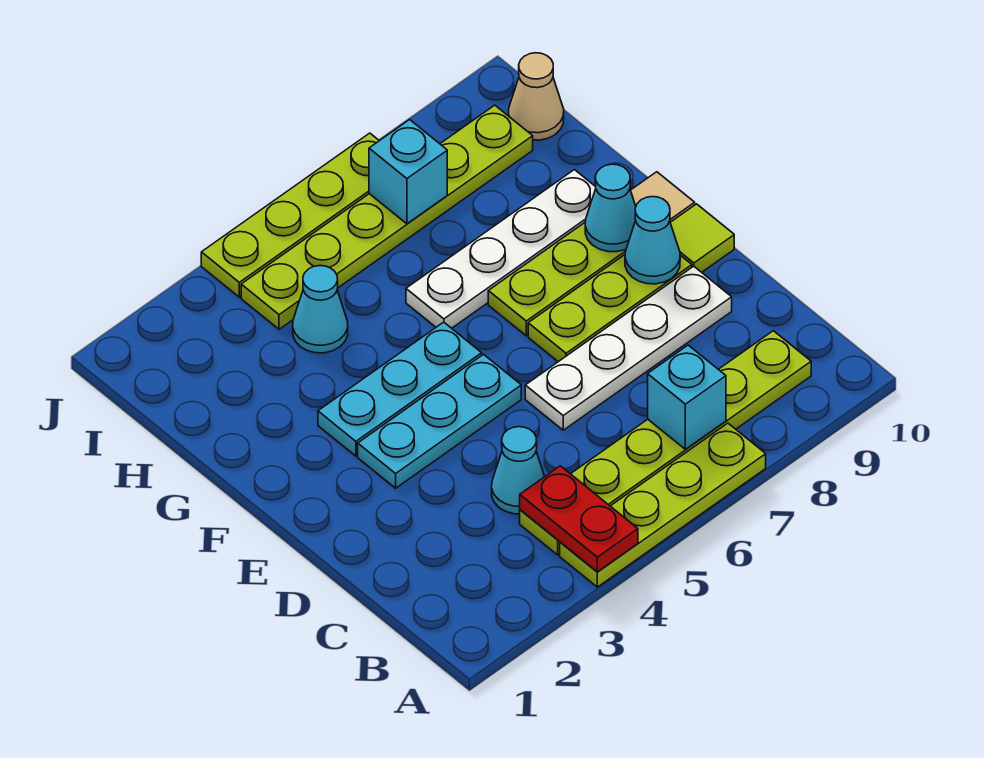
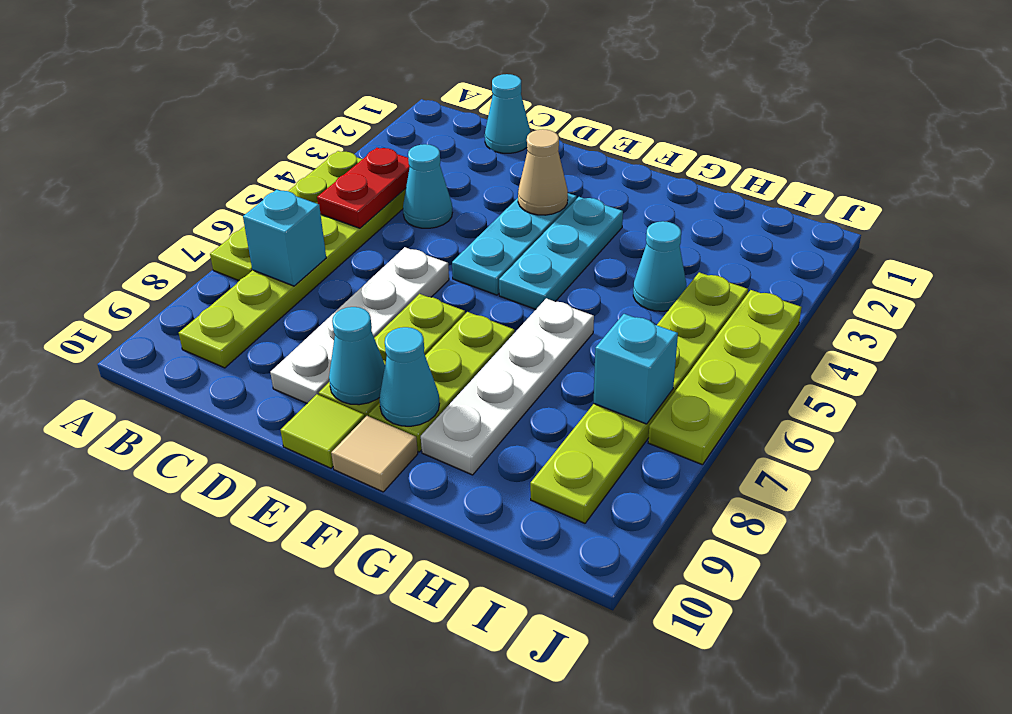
red plate A4:B4 level 2 -> red plate B4:B5 level 2
none -> cyan cone C1 level 1
tan cone I10 level 1 -> tan cone E3 level 2

